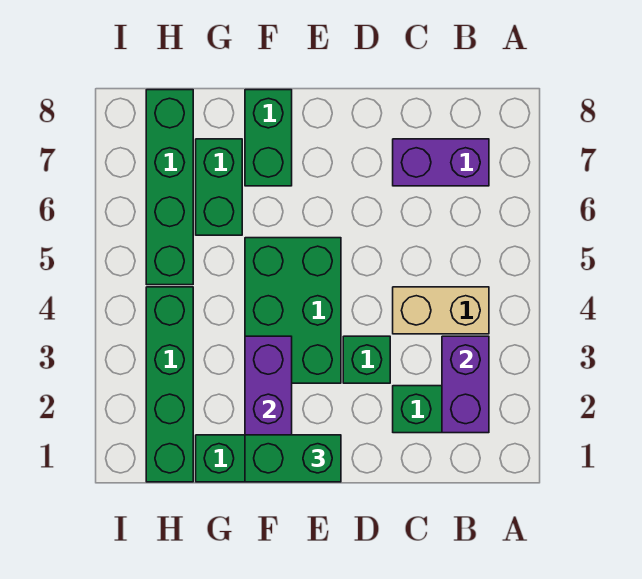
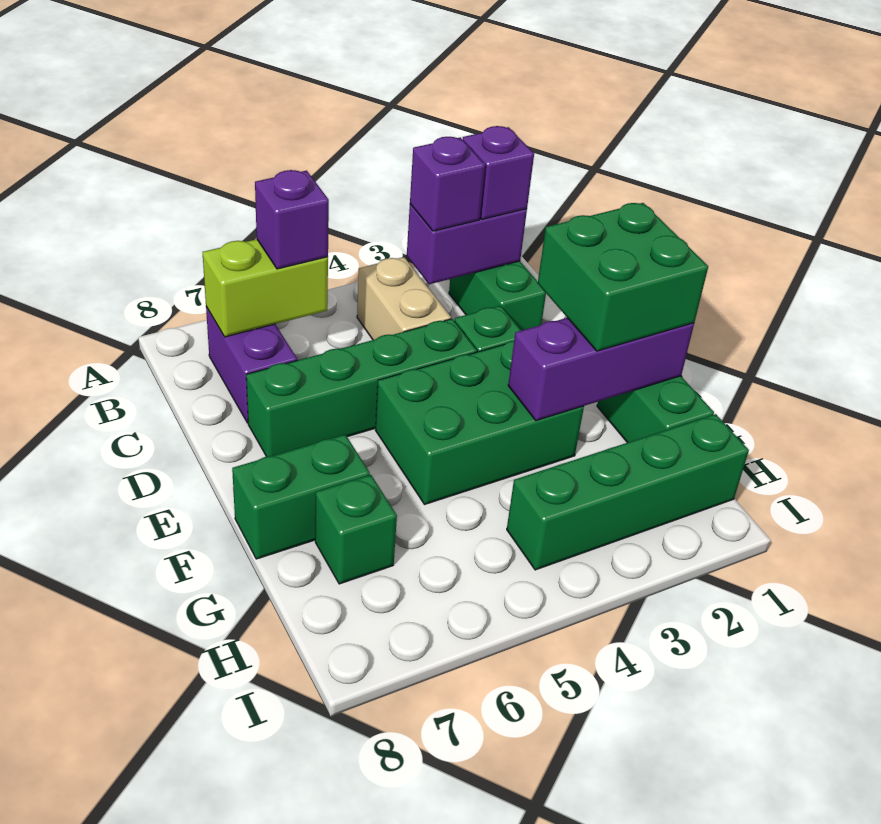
none -> purple brick B2 level 3
none -> purple brick B3 level 3
none -> lime brick B6:B7 level 2
none -> purple brick B6 level 3
green brick E1:F1 level 3 -> green brick E1:F2 level 3
green brick G6:G7 level 1 -> green brick G7 level 1
green brick H5:H8 level 1 -> green brick D4:D7 level 1

